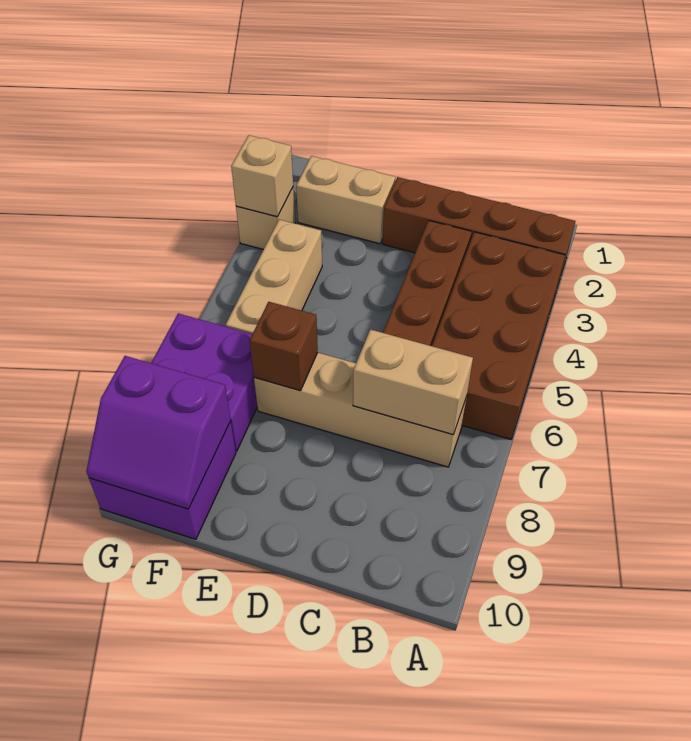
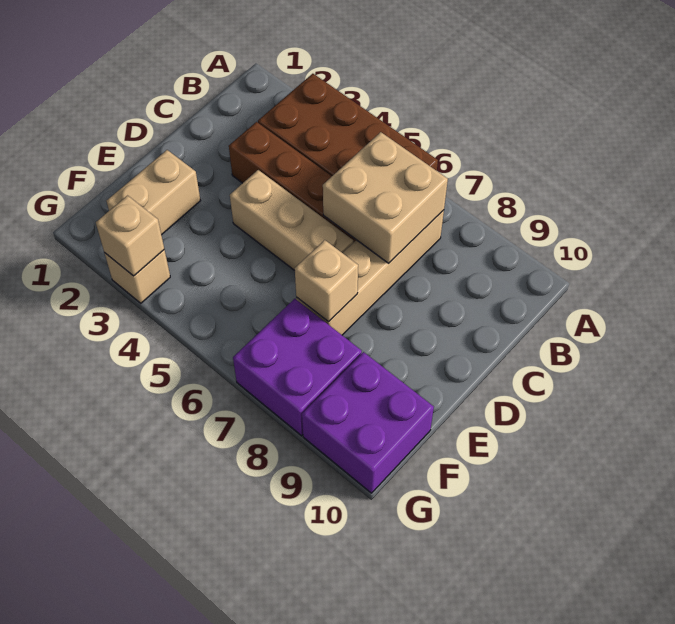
brown brick A2:D2 level 1 -> none
tan brick B7:C7 level 2 -> tan brick B6:C7 level 2
brown brick E7 level 2 -> tan brick E7 level 2
tan brick F4:F6 level 1 -> tan brick D4:D6 level 1
purple slope F9:G10 level 2 top 9 -> none

